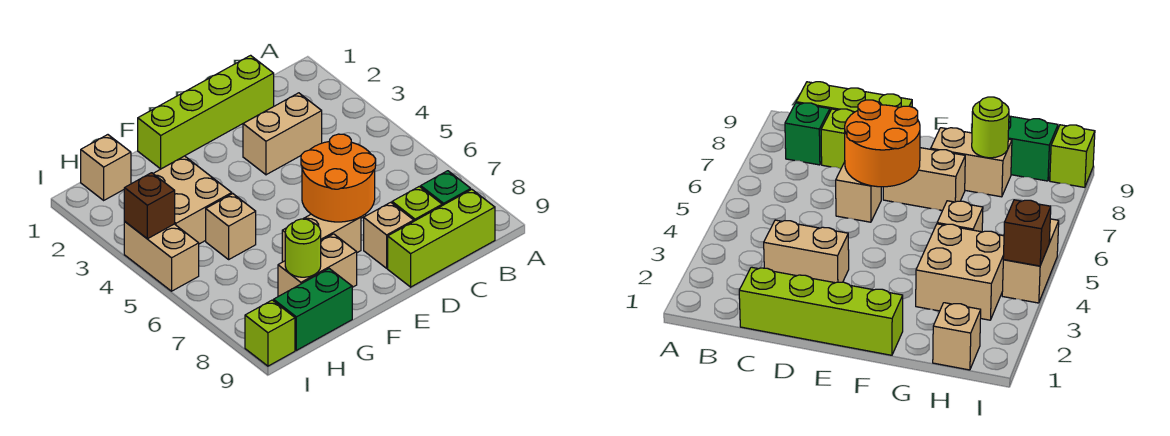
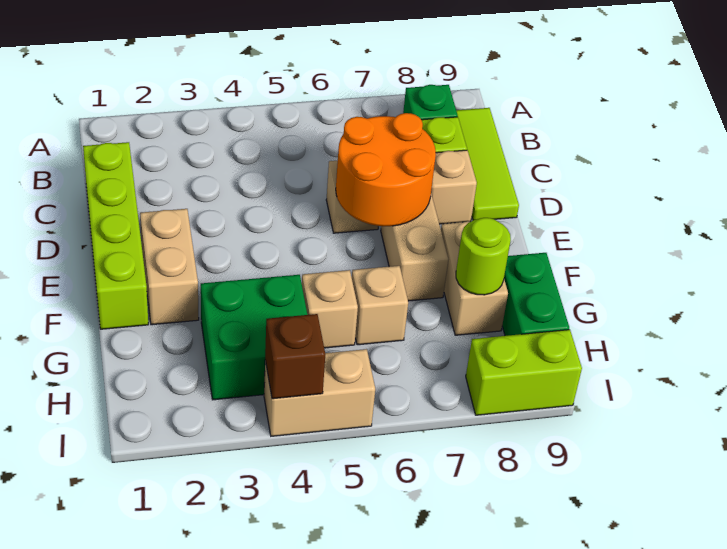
lime brick B9:D9 level 1 -> lime tile B9:D9 level 1
tan brick C3:D3 level 1 -> tan brick E2:F2 level 1
tan brick G3:H4 level 1 -> green brick G3:H4 level 1
tan brick H1 level 1 -> tan brick G6 level 1
lime brick I9 level 1 -> lime brick I8:I9 level 1

